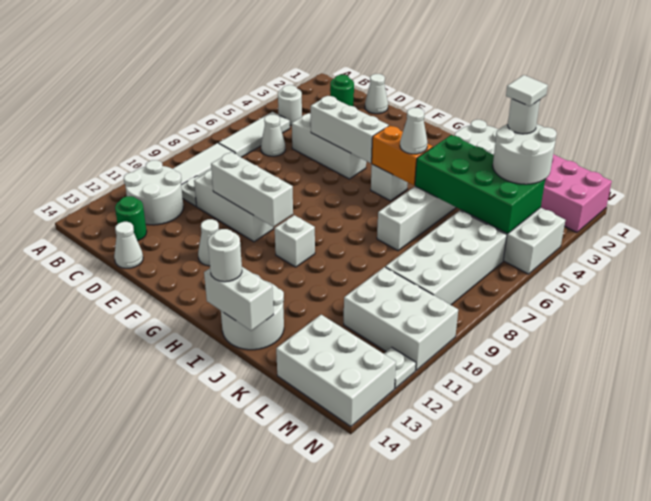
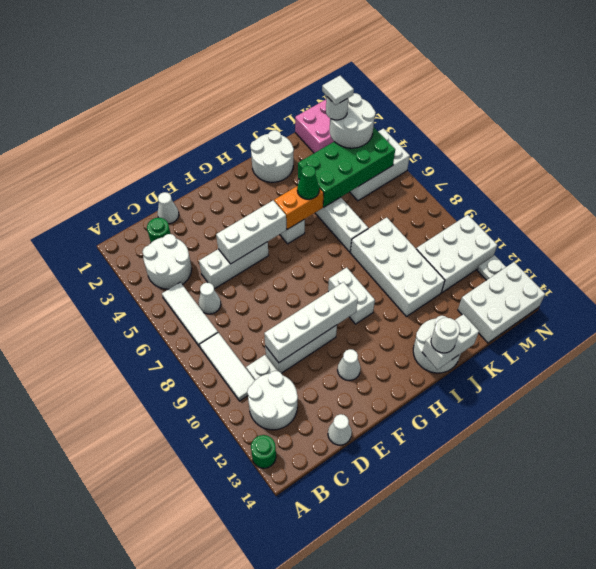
white round brick B4 level 1 -> white round brick B3:C4 level 1
green round brick C13 level 1 -> green round brick A13 level 1
white brick E10:G10 level 2 -> white brick D10:G10 level 2
white brick H10 level 1 -> white brick H9:H10 level 1
white cone I5 level 3 -> green cone I5 level 3
white brick L6:M9 level 1 -> white brick J8:K11 level 1

